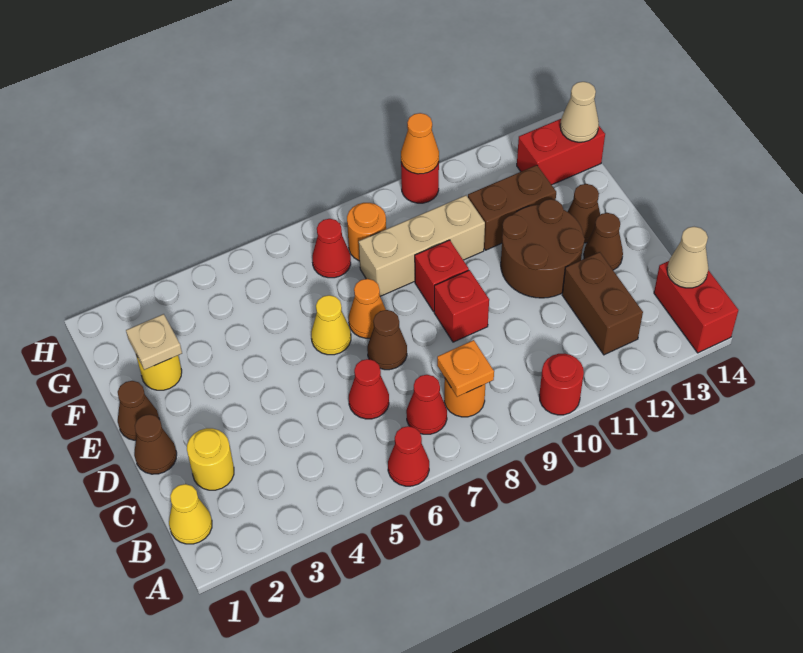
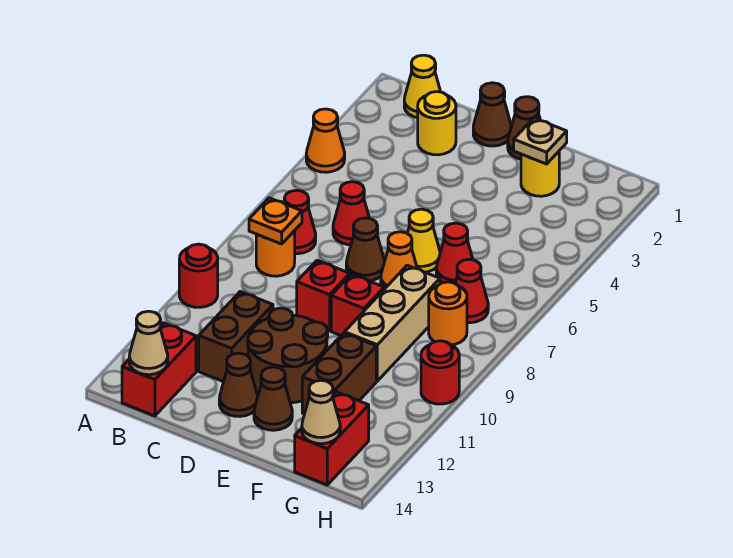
red cone A6 level 1 -> red cone F6 level 1
red brick A14:B14 level 1 -> red brick B13:B14 level 1
brown brick B12:C12 level 1 -> brown brick C11:C12 level 1
orange cone H10 level 2 -> orange cone A4 level 1

